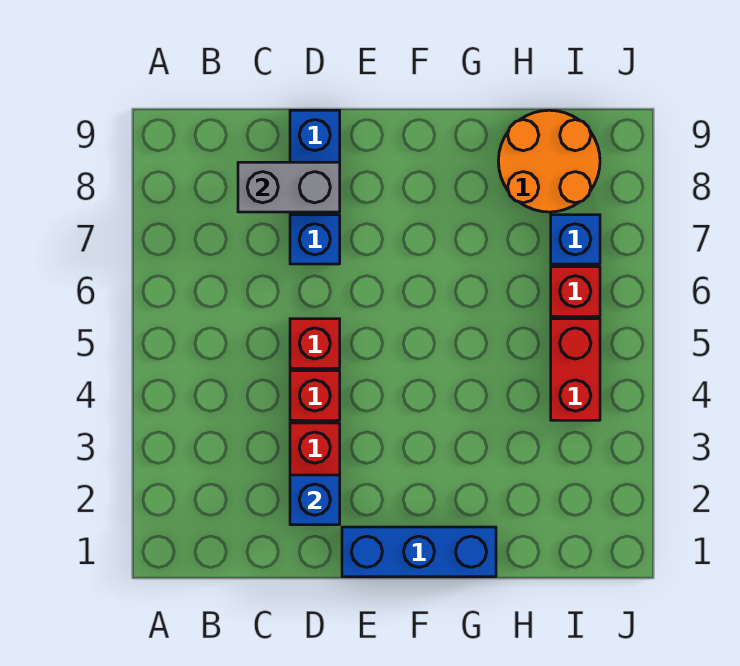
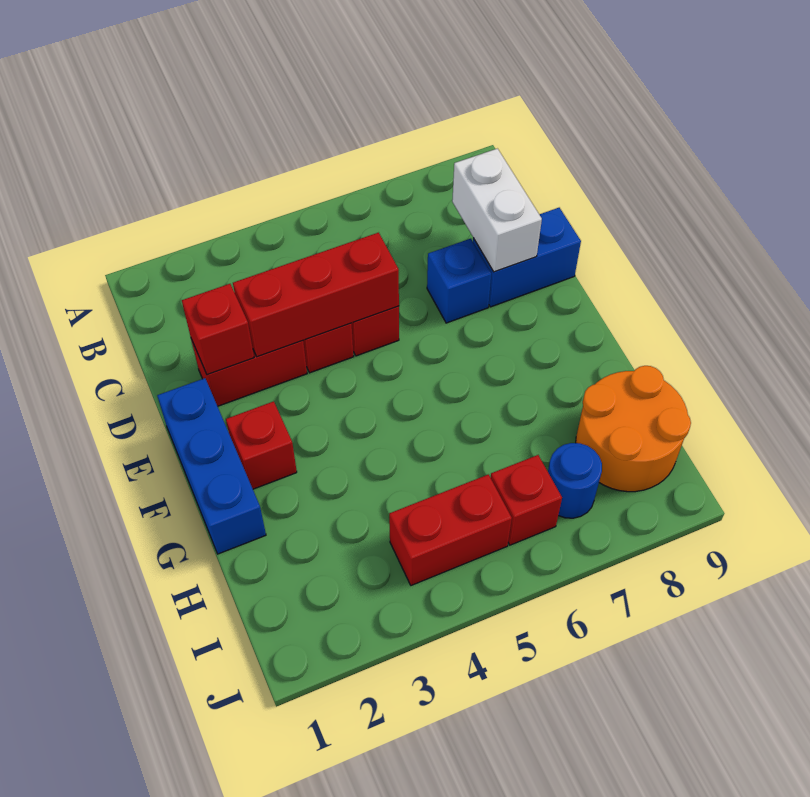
grey brick C8:D8 level 2 -> white brick C8:D8 level 2
blue brick D2 level 2 -> red brick D2 level 2
none -> red brick D3:D5 level 2
none -> red brick F2 level 1
blue brick I7 level 1 -> blue round brick I7 level 1

